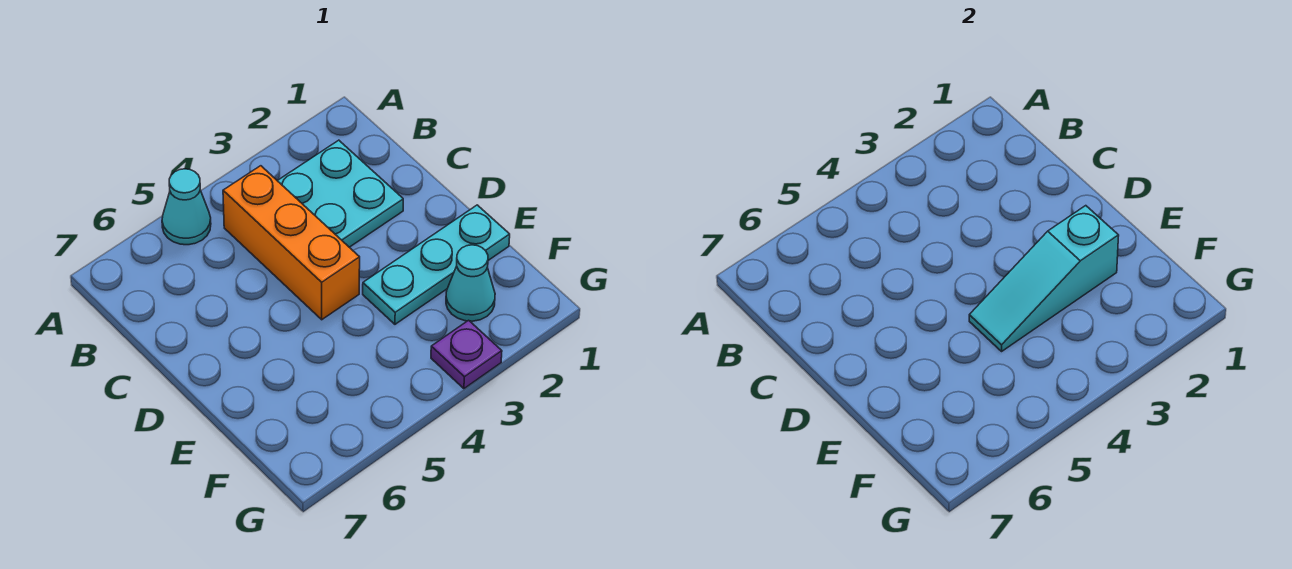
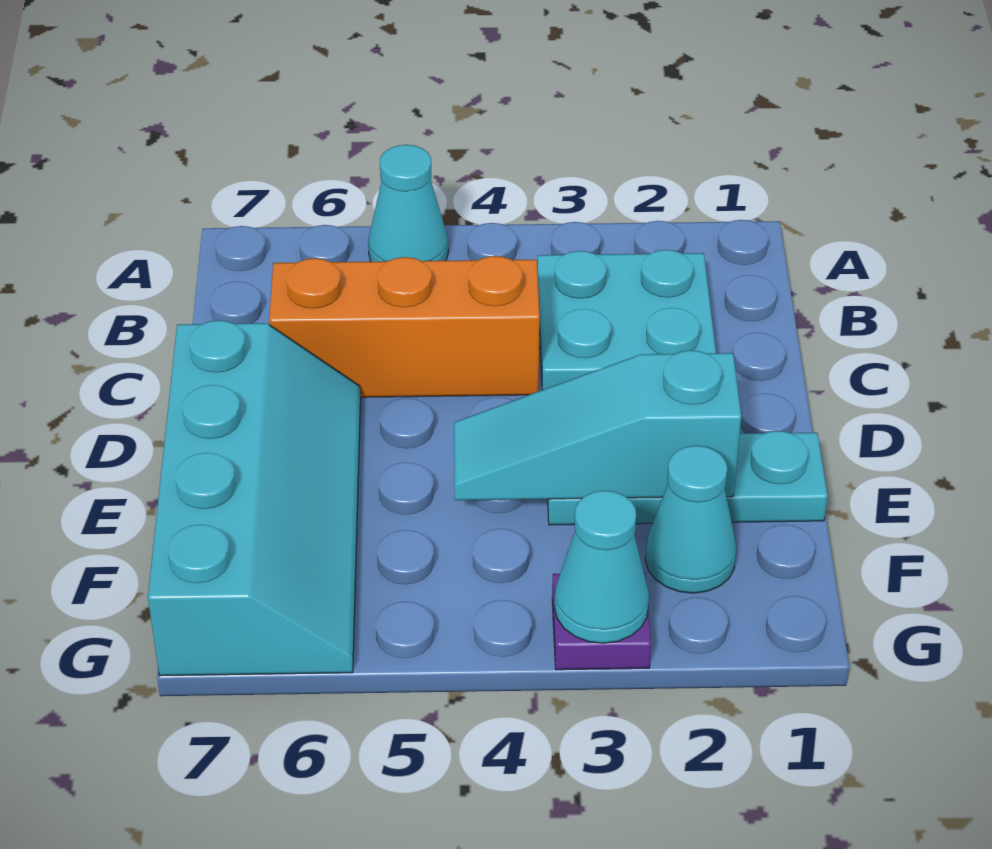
orange brick B4:D4 level 1 -> orange brick C4:C6 level 1
none -> cyan slope D6:G7 level 1 top 7
none -> cyan cone G3 level 2

